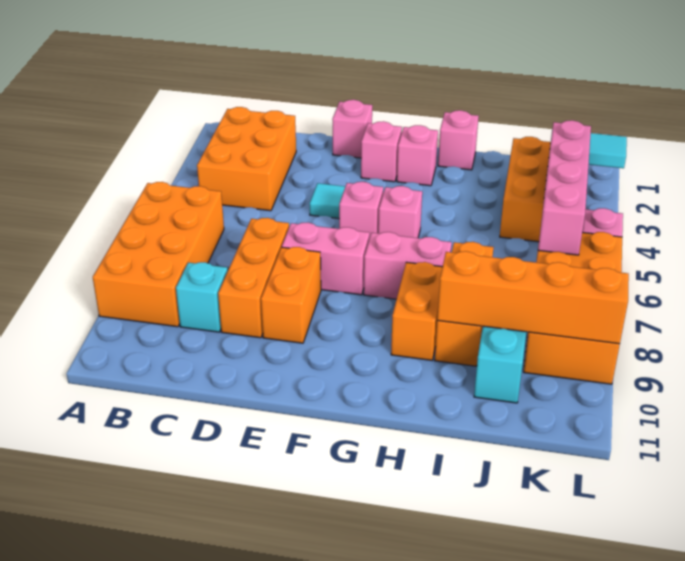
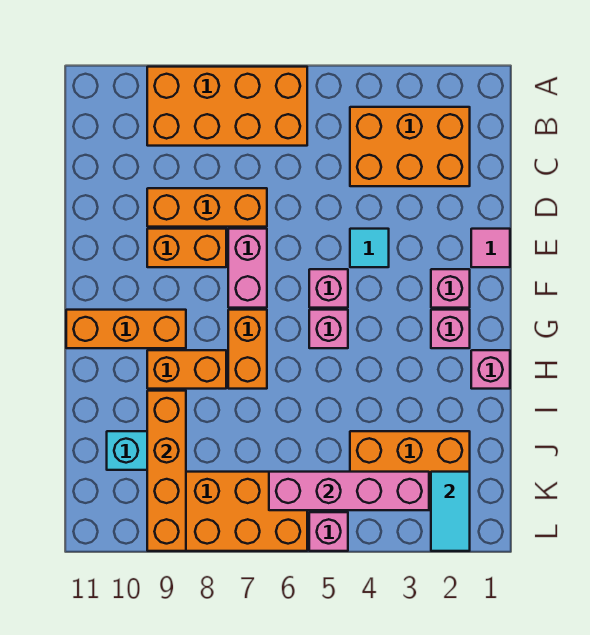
cyan brick C9 level 1 -> none
pink brick E1 level 1 -> pink tile E1 level 1
pink brick G7:H7 level 1 -> orange brick G7:H7 level 1
orange brick I7:I9 level 1 -> orange brick G9:G11 level 1

